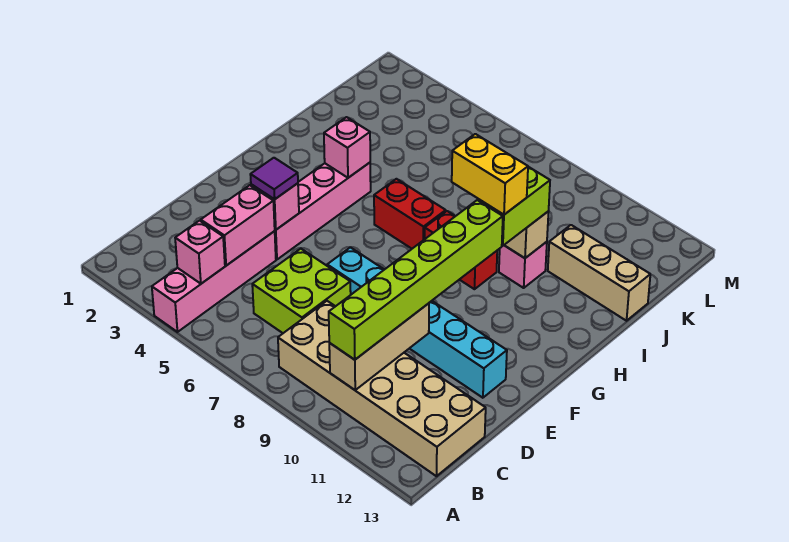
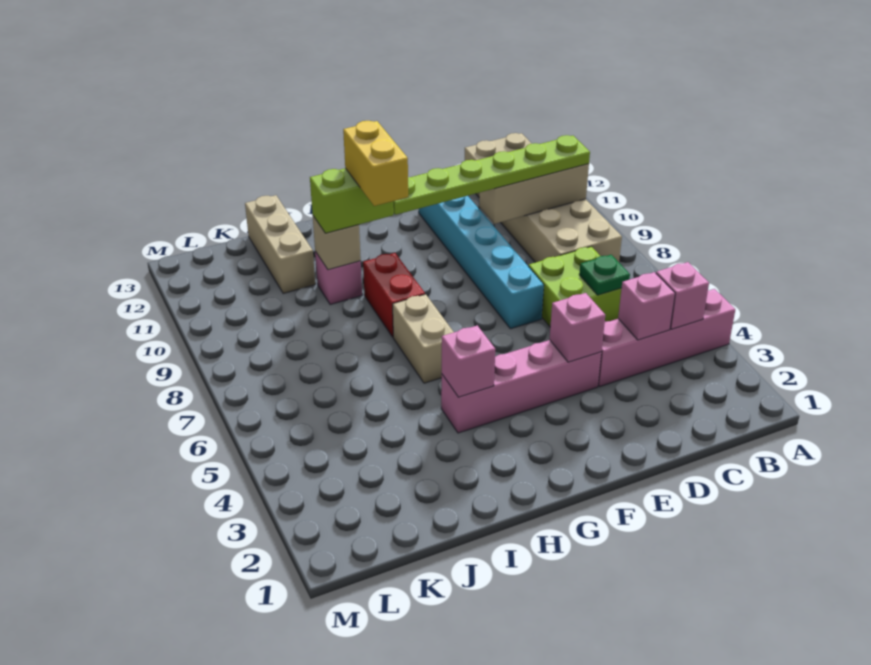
lime brick B10:G10 level 3 -> lime plate B10:G10 level 3
pink brick C4:D4 level 2 -> pink brick C4 level 2
none -> green plate C6 level 2
purple tile E4 level 3 -> none
red brick H6:H7 level 1 -> tan brick H6:H7 level 1

